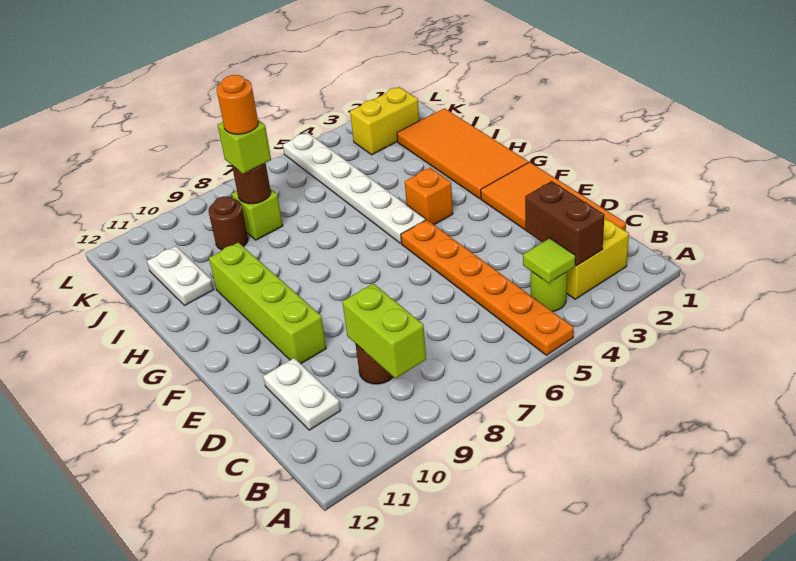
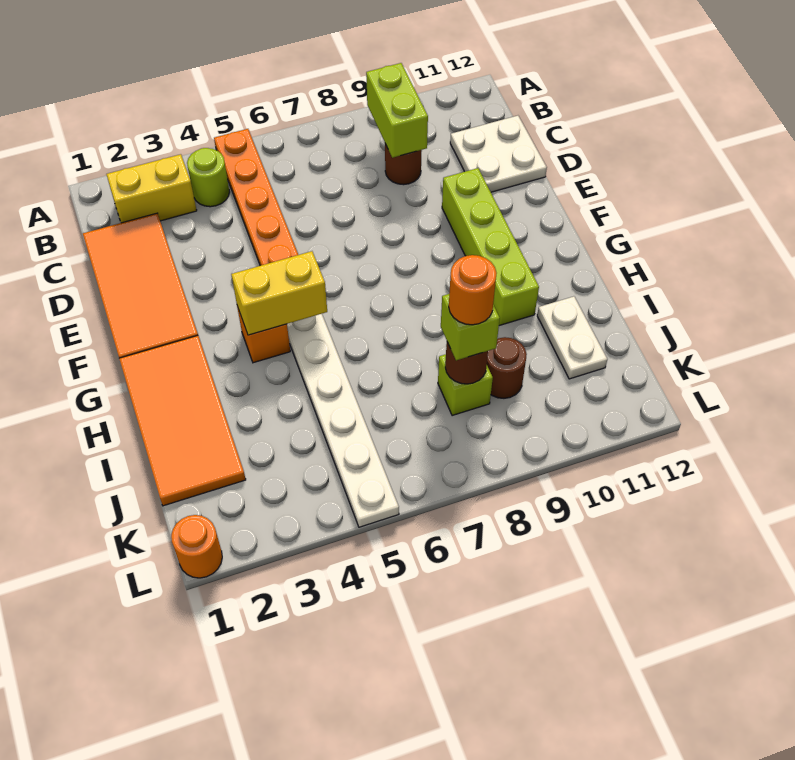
brown brick B3:C3 level 2 -> none
lime tile B4 level 2 -> none
white plate C11:D11 level 1 -> white plate C11:D12 level 1
yellow brick K2:K3 level 1 -> yellow brick G4:G5 level 2
none -> orange round brick L1 level 1

